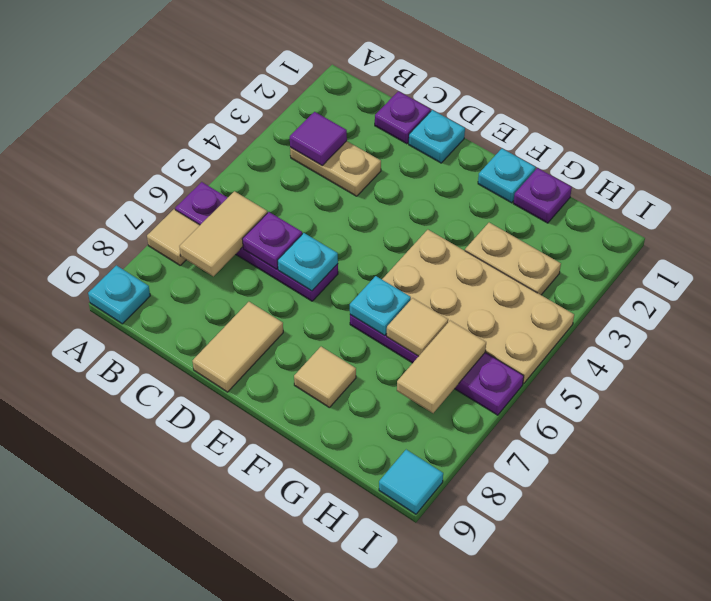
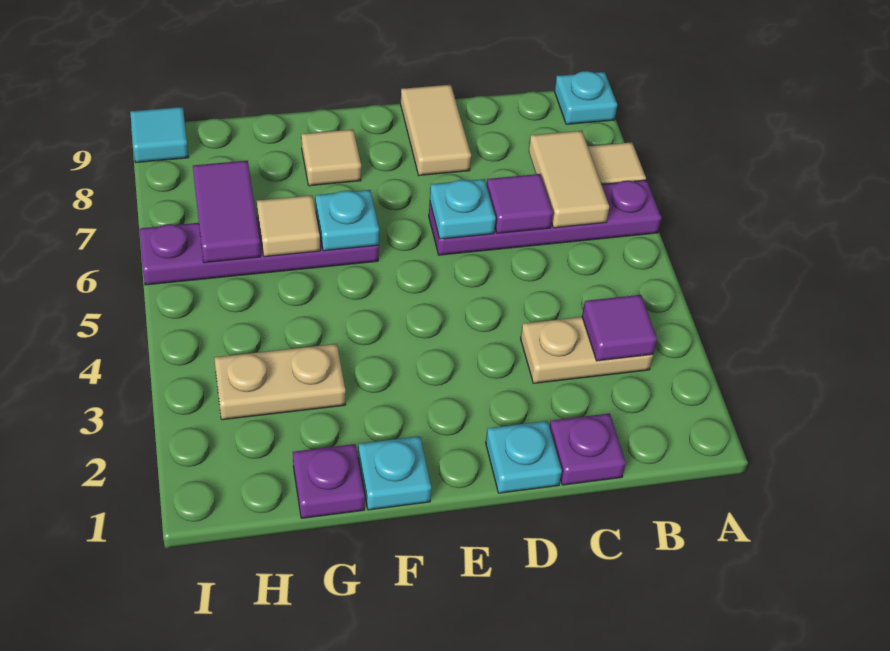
purple plate C6 level 2 -> purple tile C6 level 2
tan plate F4:I5 level 1 -> none
tan tile H6:H7 level 2 -> purple tile H6:H7 level 2

